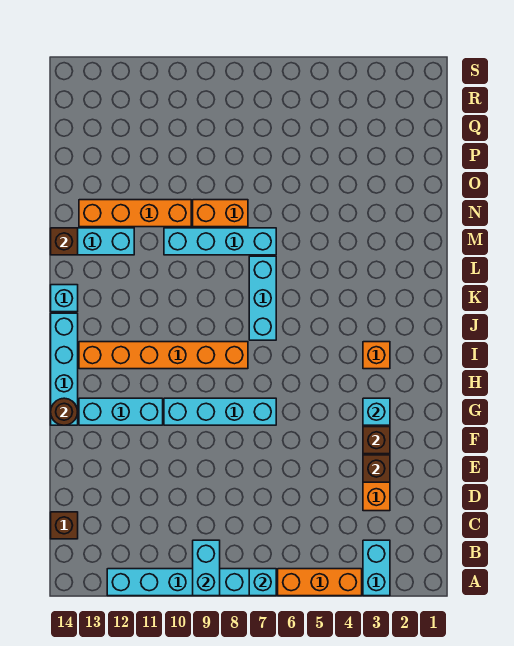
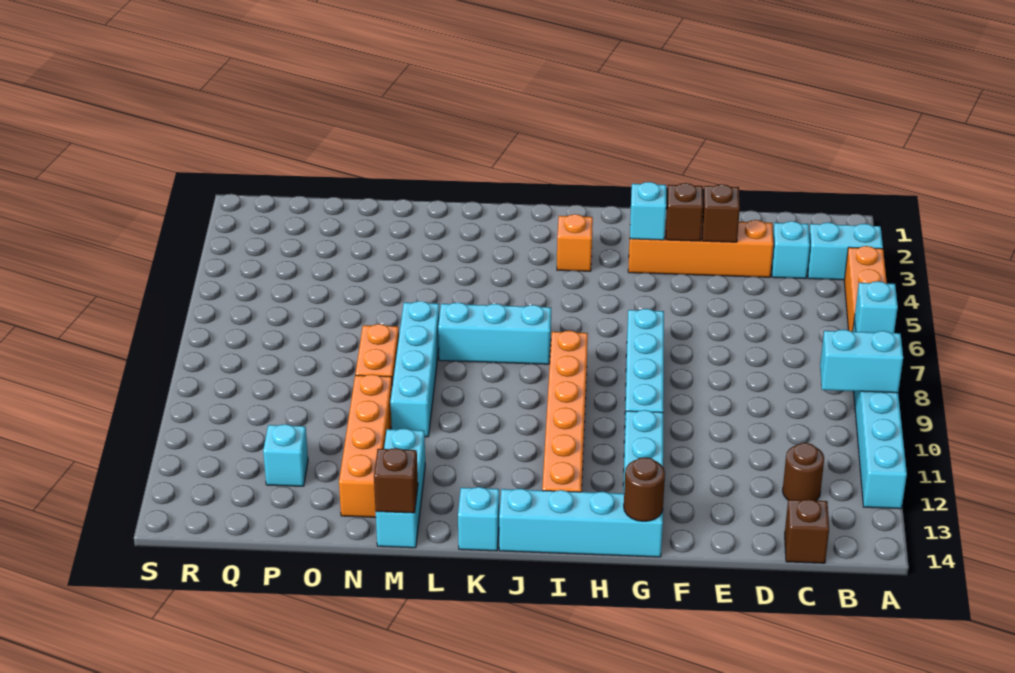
none -> cyan brick C3 level 1
none -> brown round brick C12 level 1
none -> cyan brick P12 level 1

